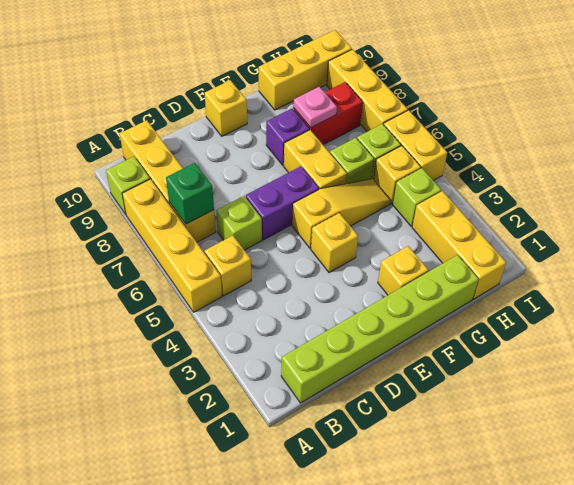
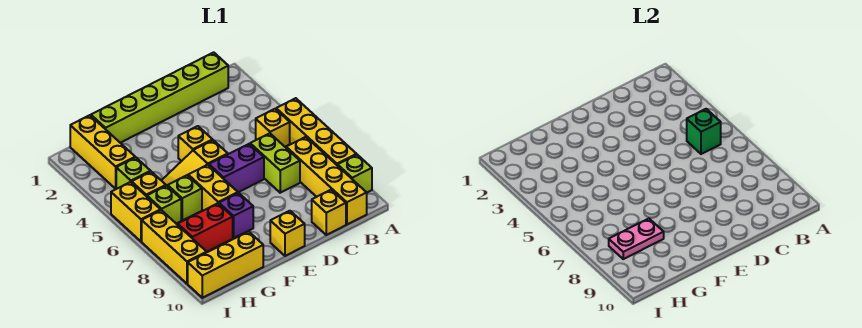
green brick B7 level 2 -> green brick B5 level 2
lime brick C6 level 1 -> lime brick C6:C7 level 1
yellow brick F2 level 1 -> yellow brick C10 level 1
pink plate G8 level 2 -> pink plate G8:H8 level 2

